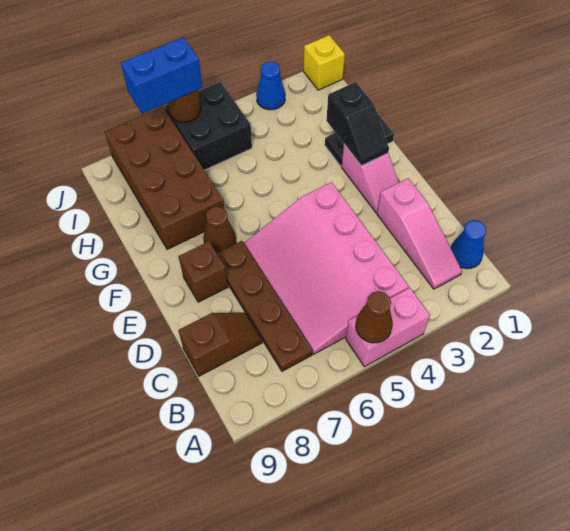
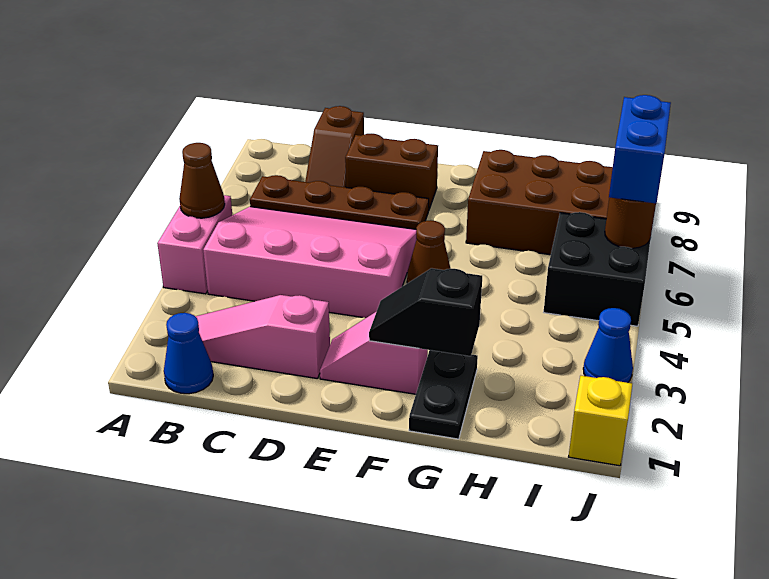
brown brick E8 level 1 -> brown brick D8:E8 level 1
brown cone F7 level 1 -> brown cone F5 level 1

